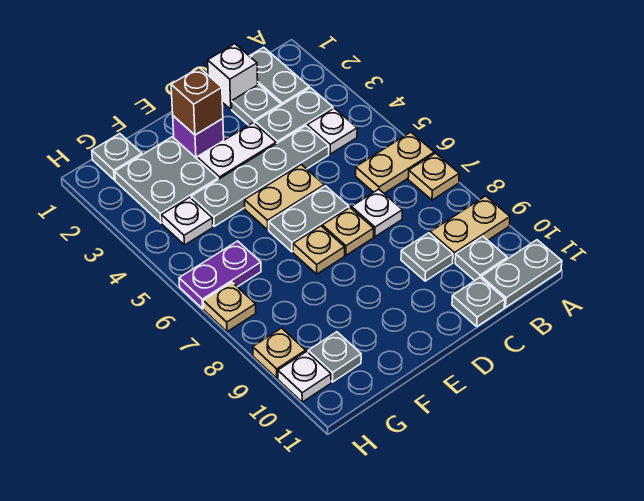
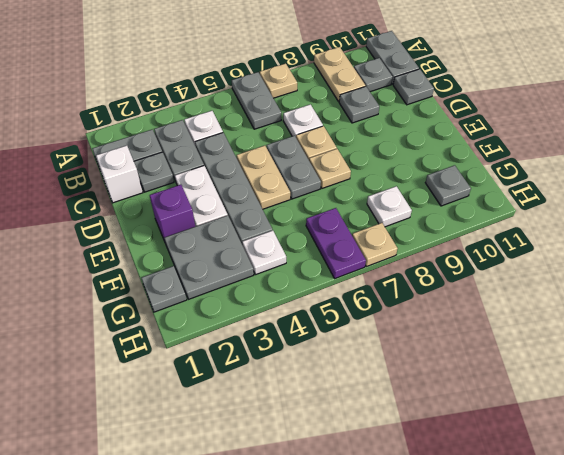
tan plate A6:B6 level 1 -> grey plate A6:B6 level 1
brown brick E2 level 2 -> none
tan plate H9 level 1 -> none
white plate H10 level 1 -> white plate G8 level 1

